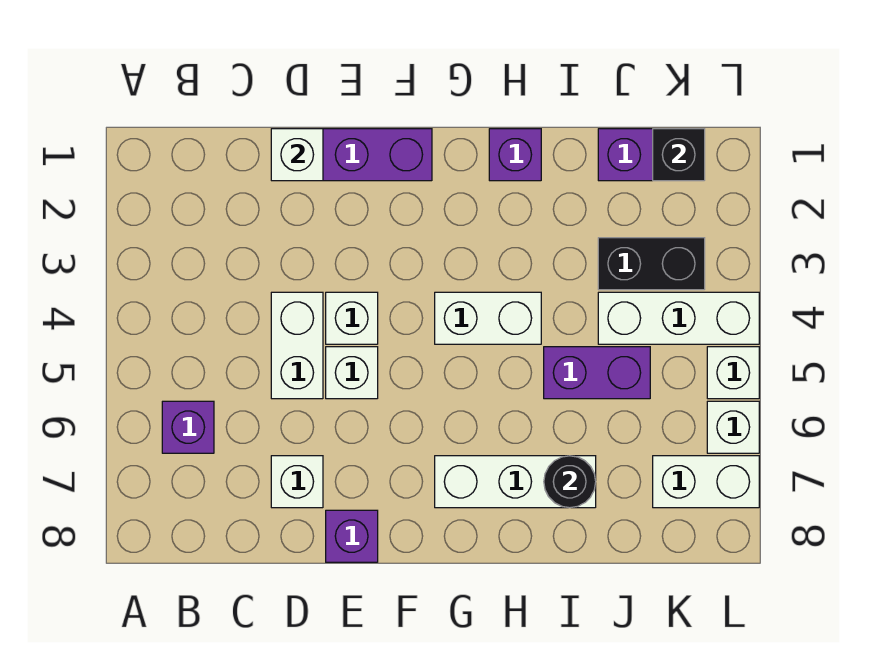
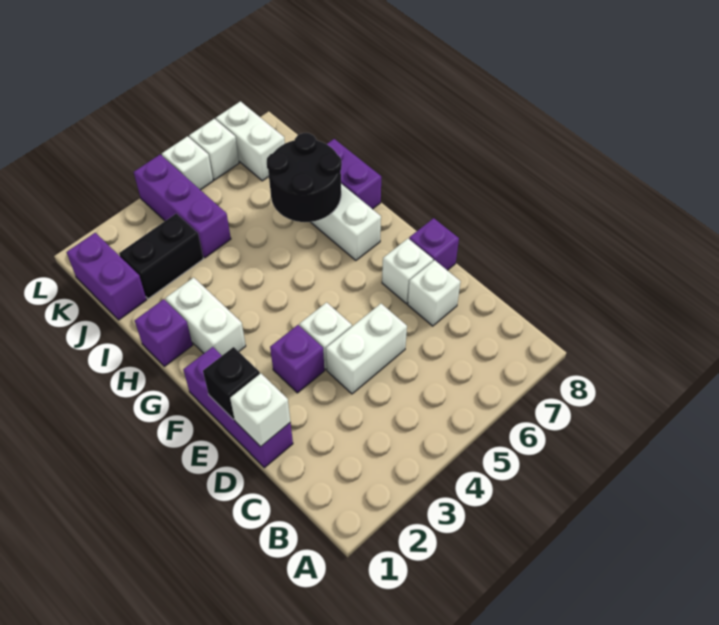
purple brick B6 level 1 -> purple brick E3 level 1
white brick E5 level 1 -> white brick E7 level 1
white brick G4:H4 level 1 -> white brick G2:H2 level 1
purple brick I5:J5 level 1 -> purple brick H8:I8 level 1
black round brick I7 level 2 -> black round brick H6:I7 level 2
black brick J3:K3 level 1 -> black brick J2:J3 level 1
white brick J4:L4 level 1 -> purple brick J4:L4 level 1
black brick K1 level 2 -> black brick E1 level 2

